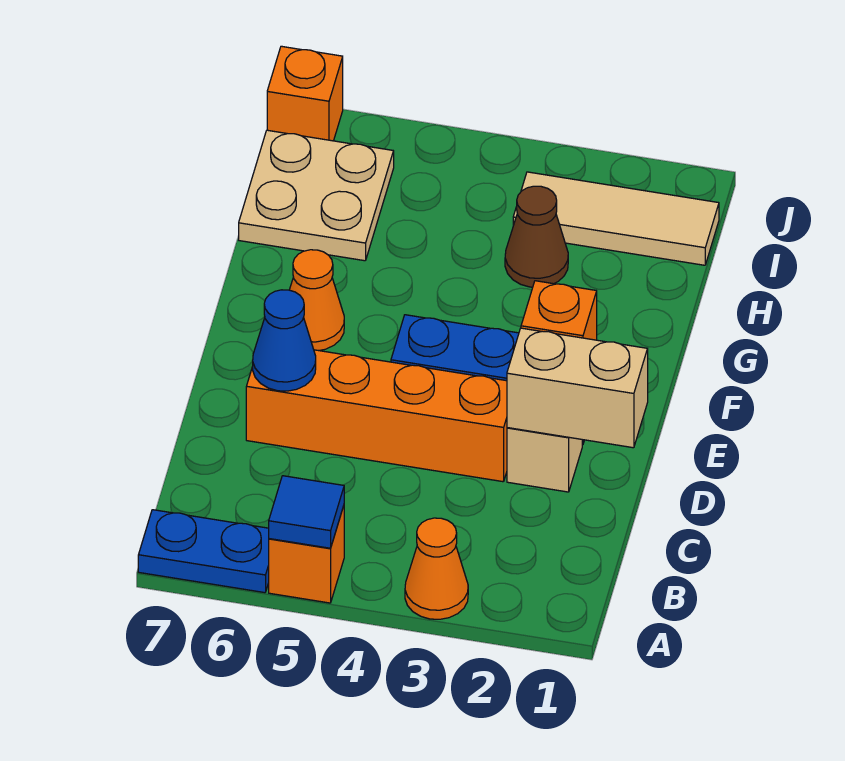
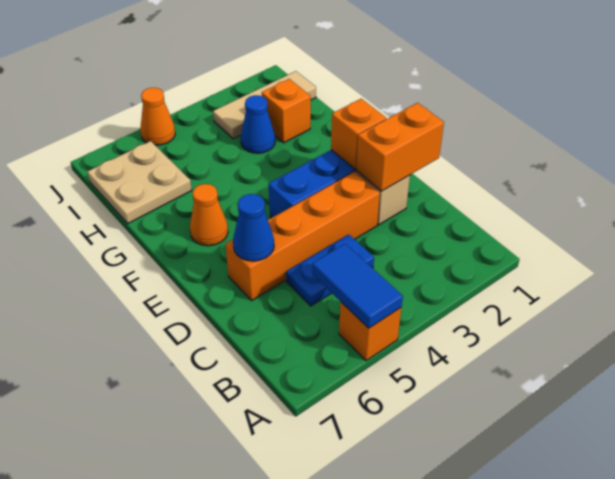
orange cone A3 level 1 -> orange cone J5 level 1
blue tile A5 level 2 -> blue tile A5:B5 level 2
blue plate A6:A7 level 1 -> blue plate C4:C5 level 1
tan brick D1:D2 level 2 -> orange brick D1:D2 level 2
brown cone H3 level 1 -> blue cone H3 level 1
orange brick J7 level 1 -> orange brick H2 level 1

